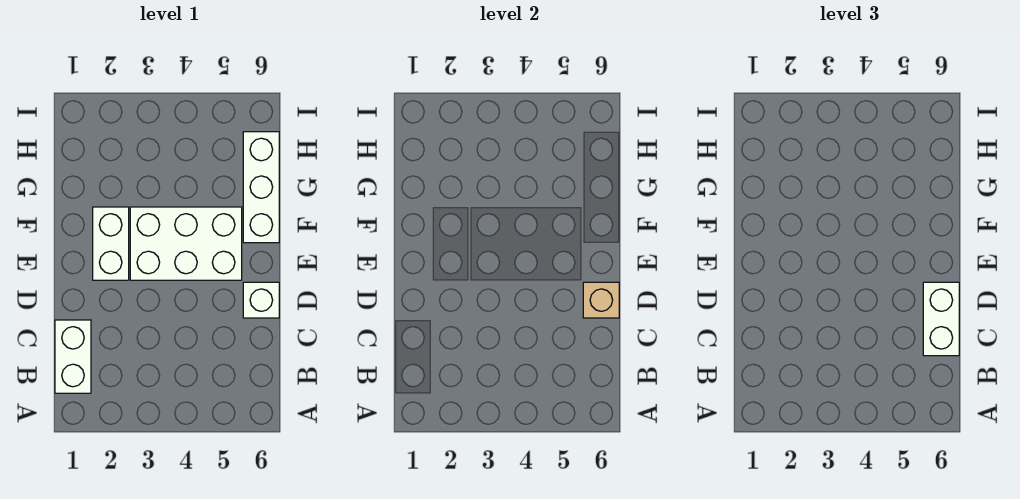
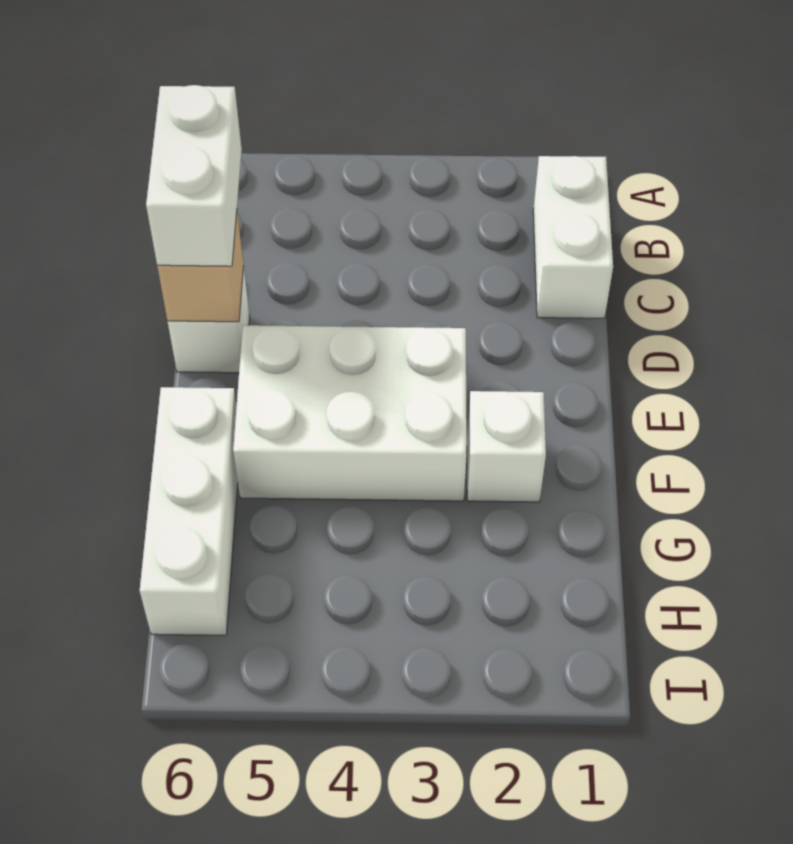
white brick E2:F2 level 1 -> white brick F2 level 1

